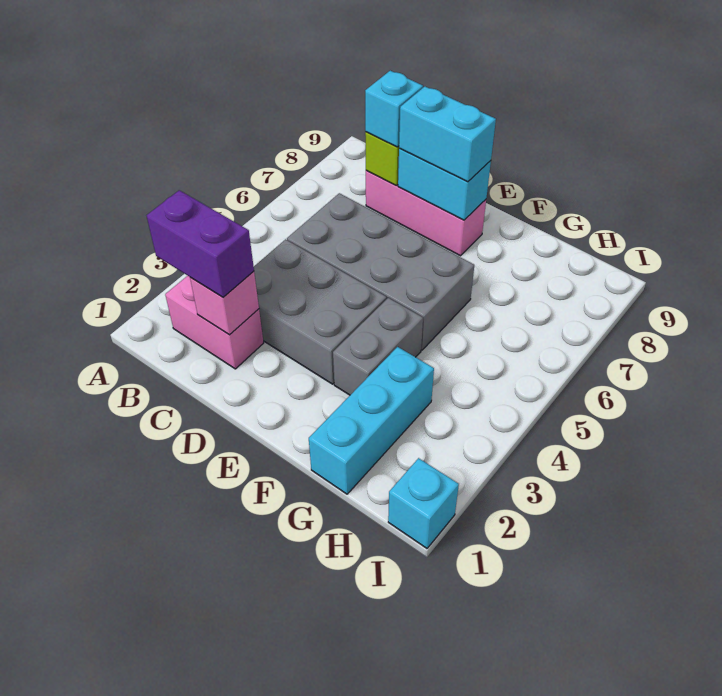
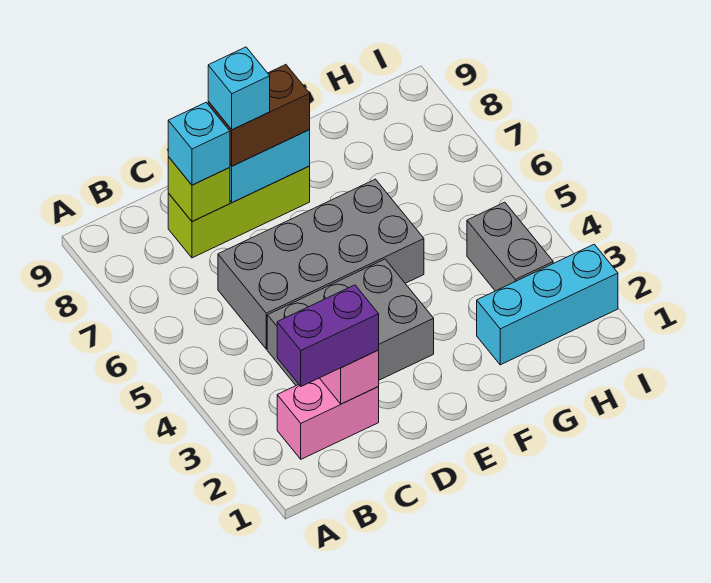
pink brick C8:E8 level 1 -> lime brick C8:E8 level 1
cyan brick D8:E8 level 3 -> brown brick D8:E8 level 3
grey brick F3:F4 level 1 -> grey brick H3:H4 level 1
cyan brick G1:G3 level 1 -> cyan brick G2:I2 level 1
cyan brick I1 level 1 -> cyan brick D8 level 4

